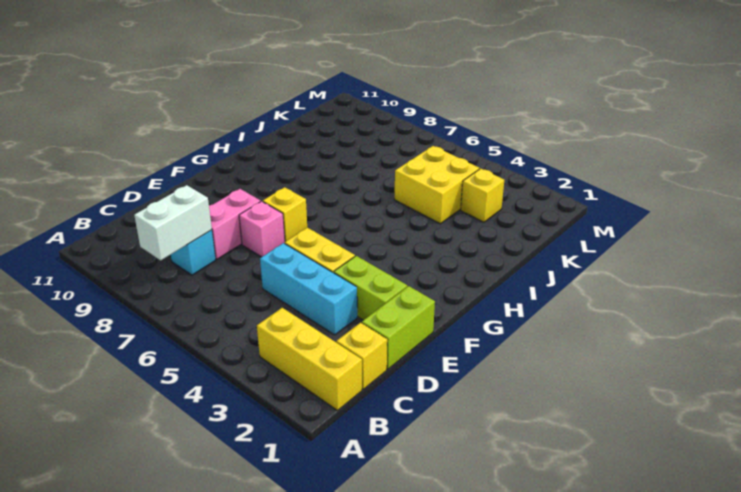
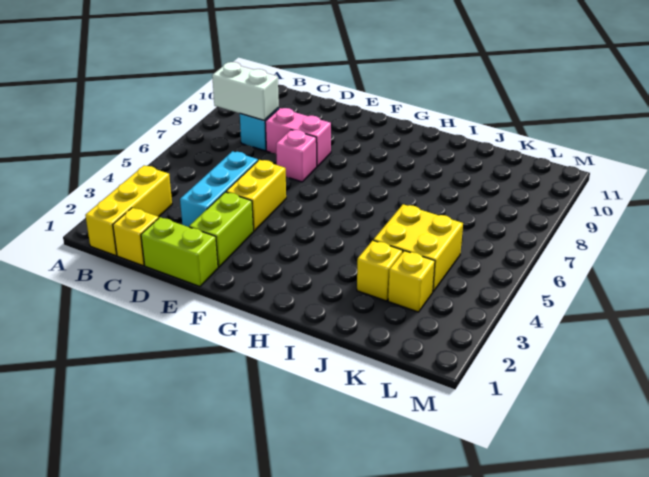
yellow brick F7 level 1 -> yellow brick J3 level 1

